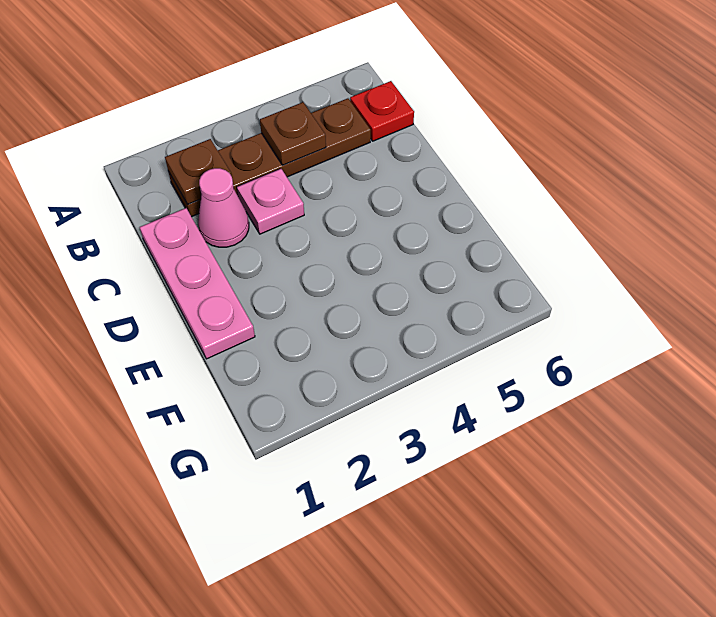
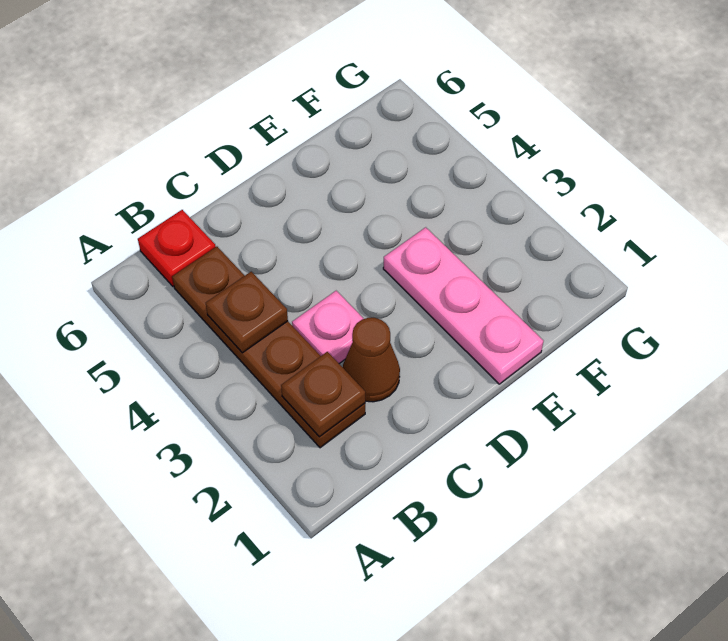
pink plate C1:E1 level 1 -> pink plate E1:E3 level 1
pink cone C2 level 1 -> brown cone C2 level 1

